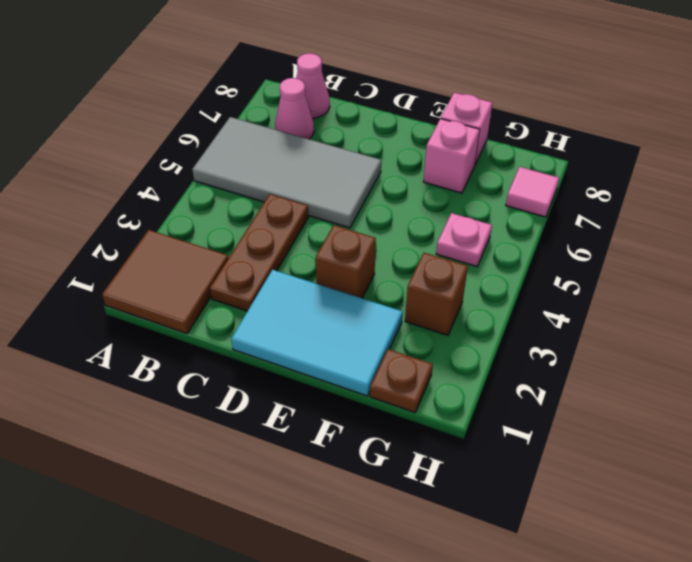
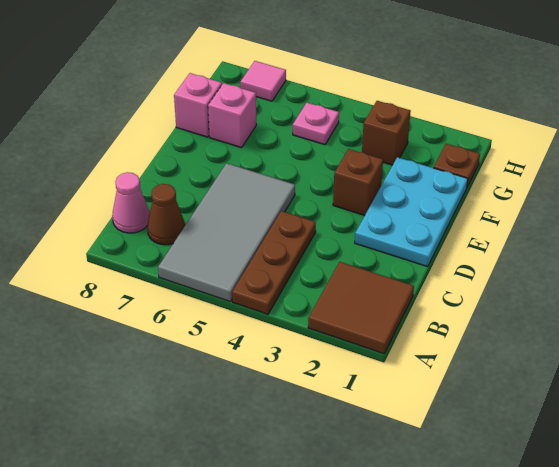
pink cone B7 level 1 -> brown cone B7 level 1
brown plate C2:C4 level 1 -> brown plate A4:C4 level 1
cyan tile D1:F2 level 1 -> cyan plate D1:F2 level 1

